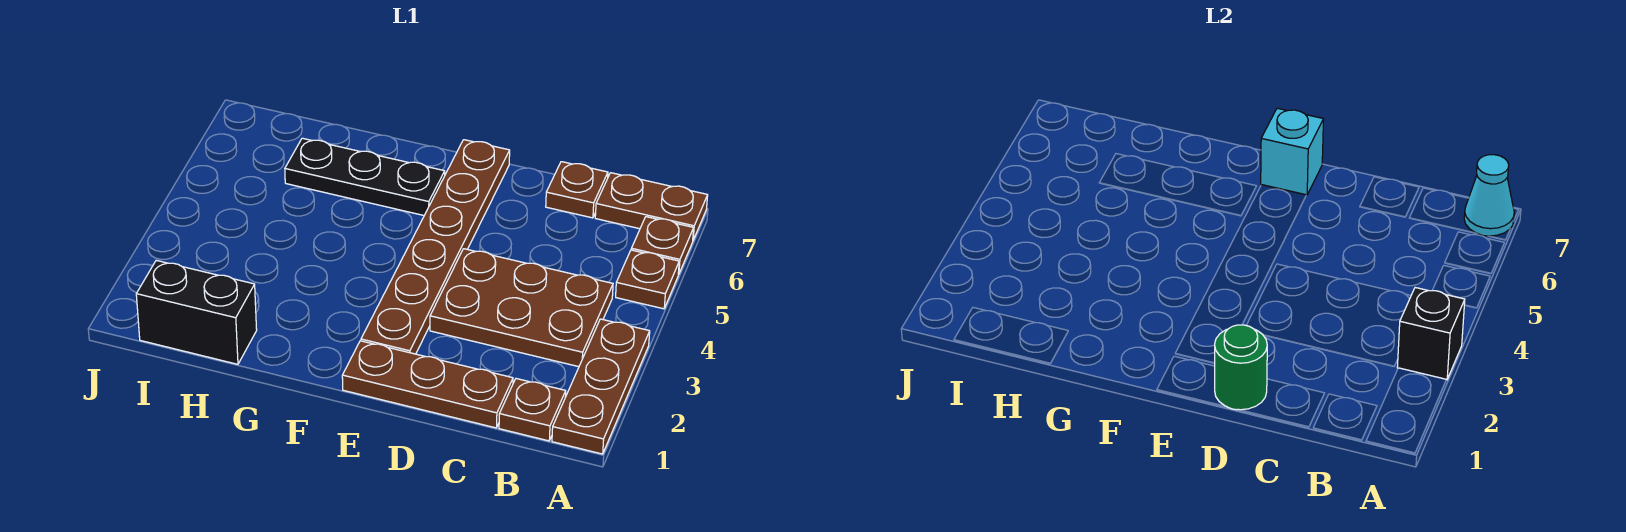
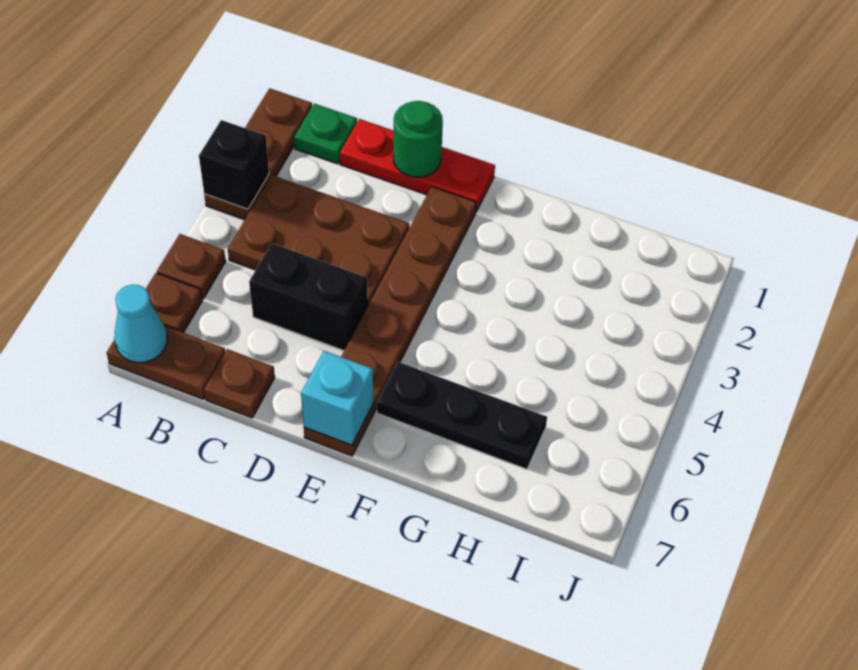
brown plate B1 level 1 -> green plate B1 level 1
brown plate C1:E1 level 1 -> red plate C1:E1 level 1
black brick H1:I1 level 1 -> black brick C5:D5 level 1

